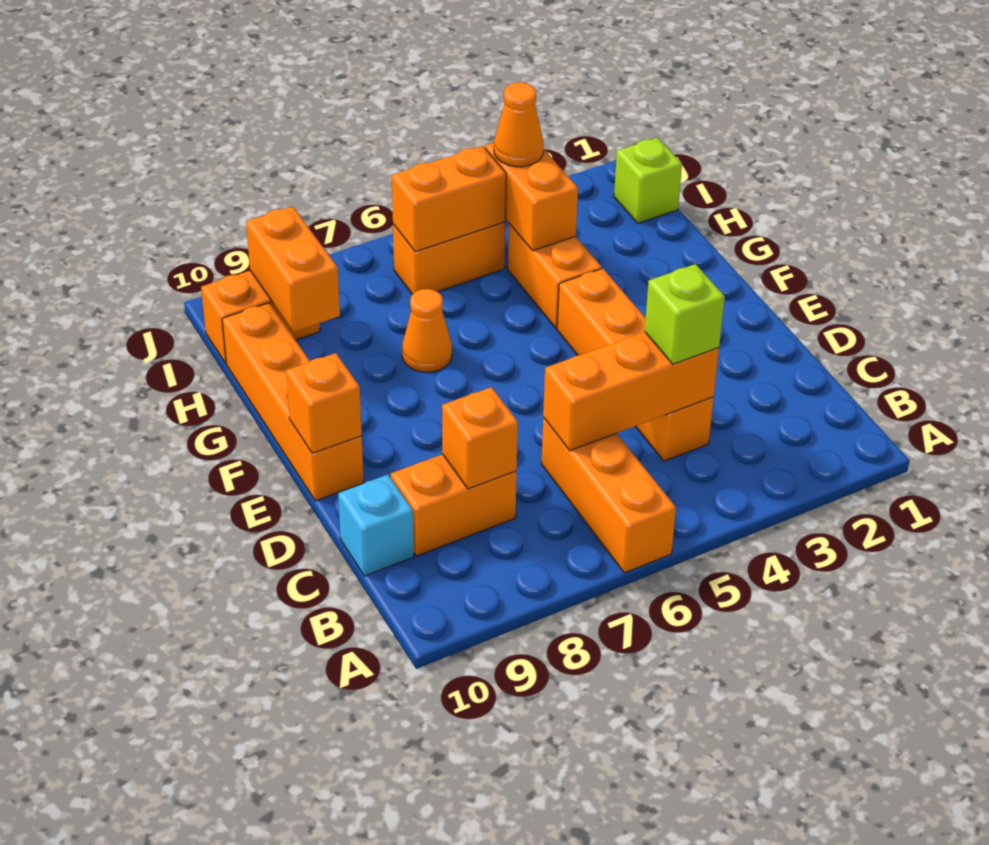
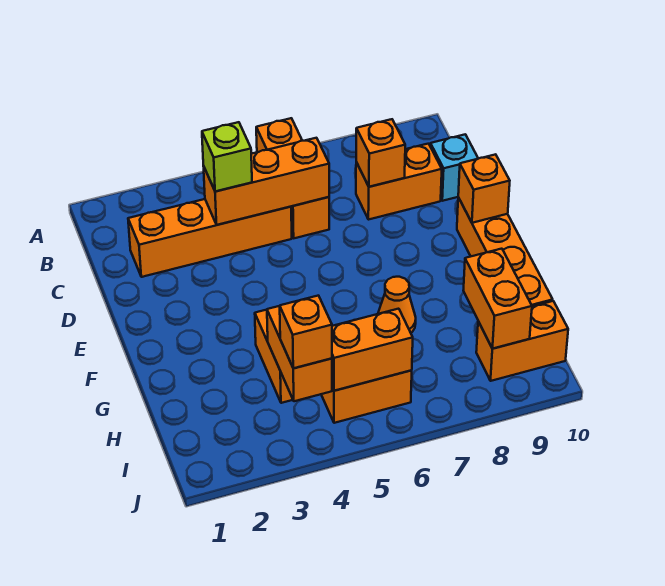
orange brick C4:F4 level 1 -> orange brick C2:C5 level 1
lime brick I1 level 1 -> none
orange cone I4 level 3 -> orange brick I4 level 3

